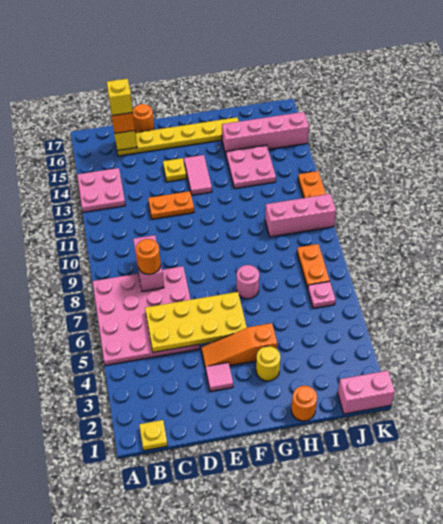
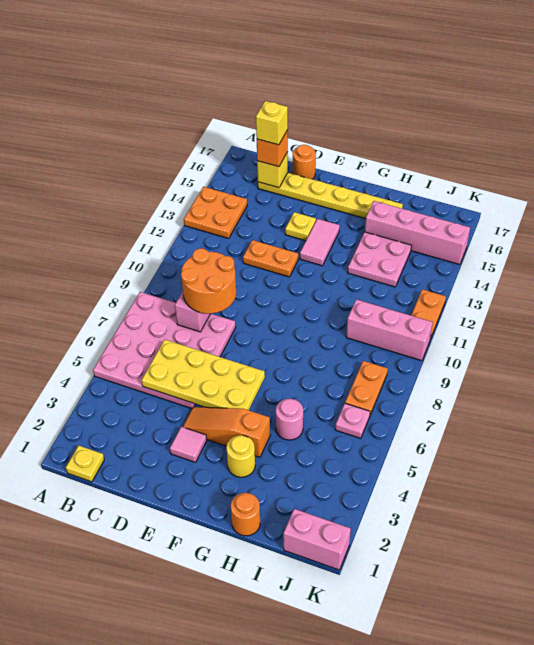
pink plate A13:B14 level 1 -> orange plate A13:B14 level 1
orange round brick C8 level 3 -> orange round brick C8:D9 level 3
pink round brick G7 level 1 -> pink round brick H5 level 1

